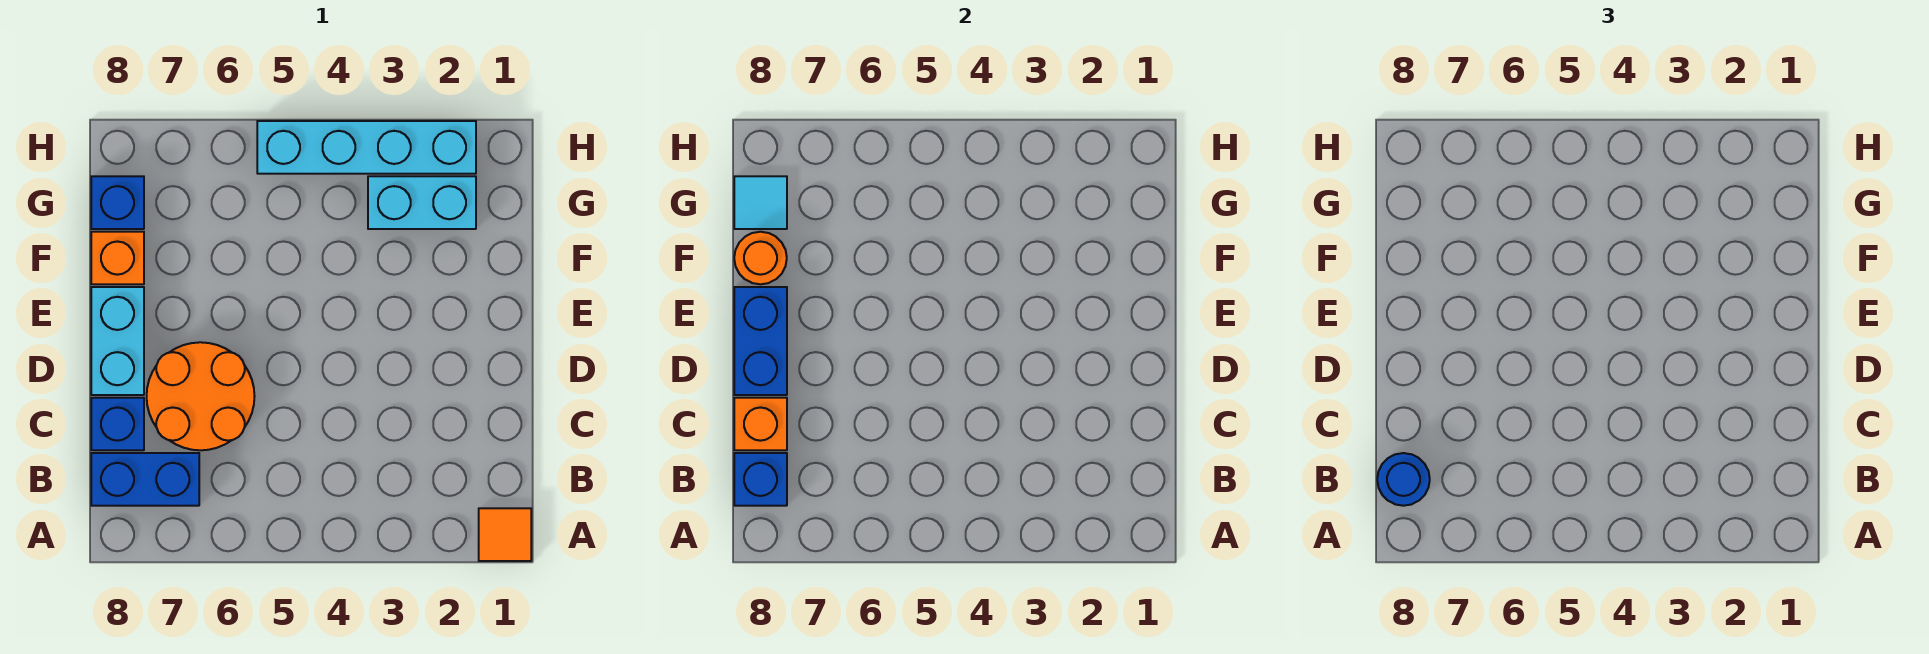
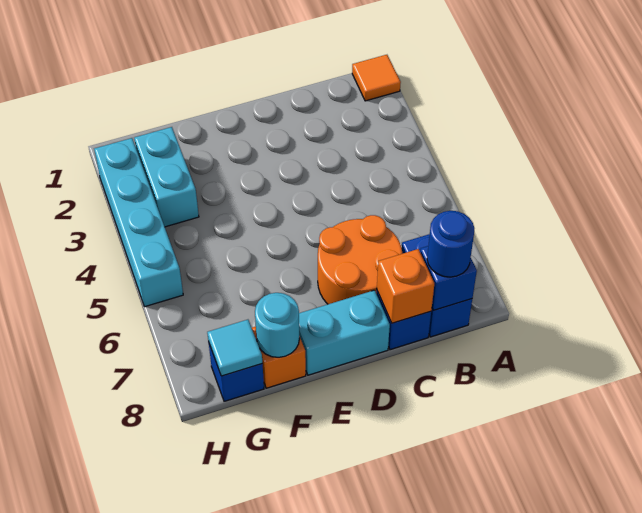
blue brick D8:E8 level 2 -> none
orange round brick F8 level 2 -> cyan round brick F8 level 2

